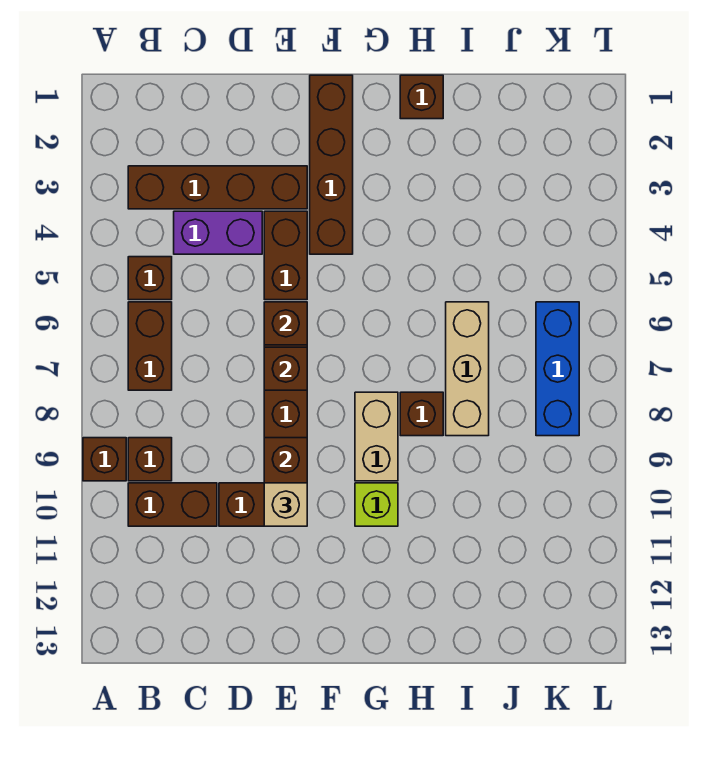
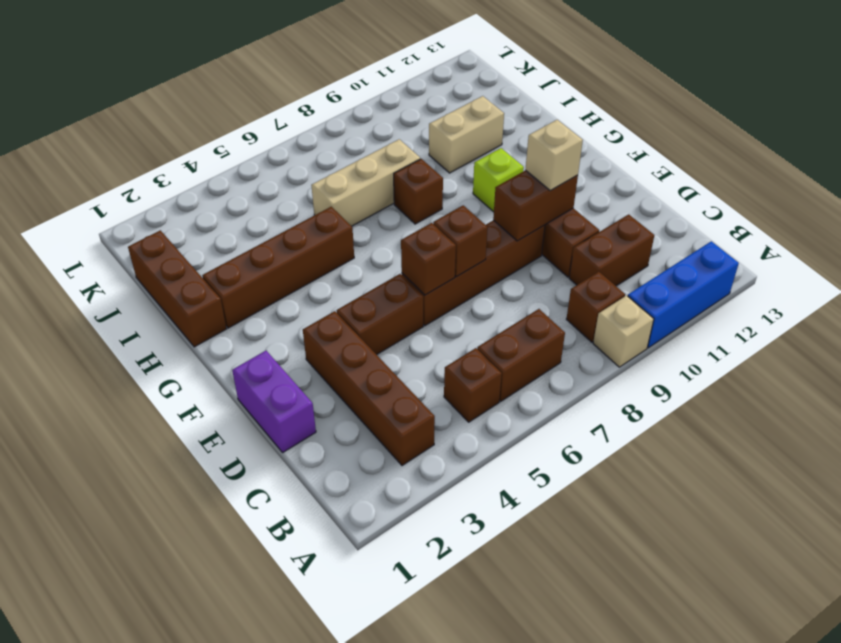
brown brick A9 level 1 -> tan brick A9 level 1
brown brick B10:C10 level 1 -> brown brick C10:C11 level 1
purple brick C4:D4 level 1 -> purple brick D1:E1 level 1
brown brick F1:F4 level 1 -> brown brick H2:H5 level 1
tan brick G8:G9 level 1 -> tan brick I10:I11 level 1
brown brick H1 level 1 -> brown brick H1:J1 level 1
blue brick K6:K8 level 1 -> blue brick A10:A12 level 1

